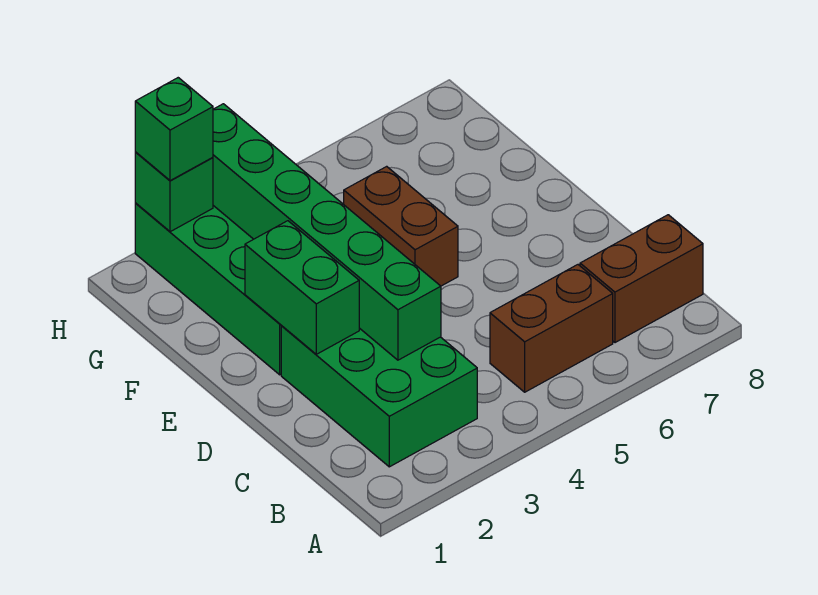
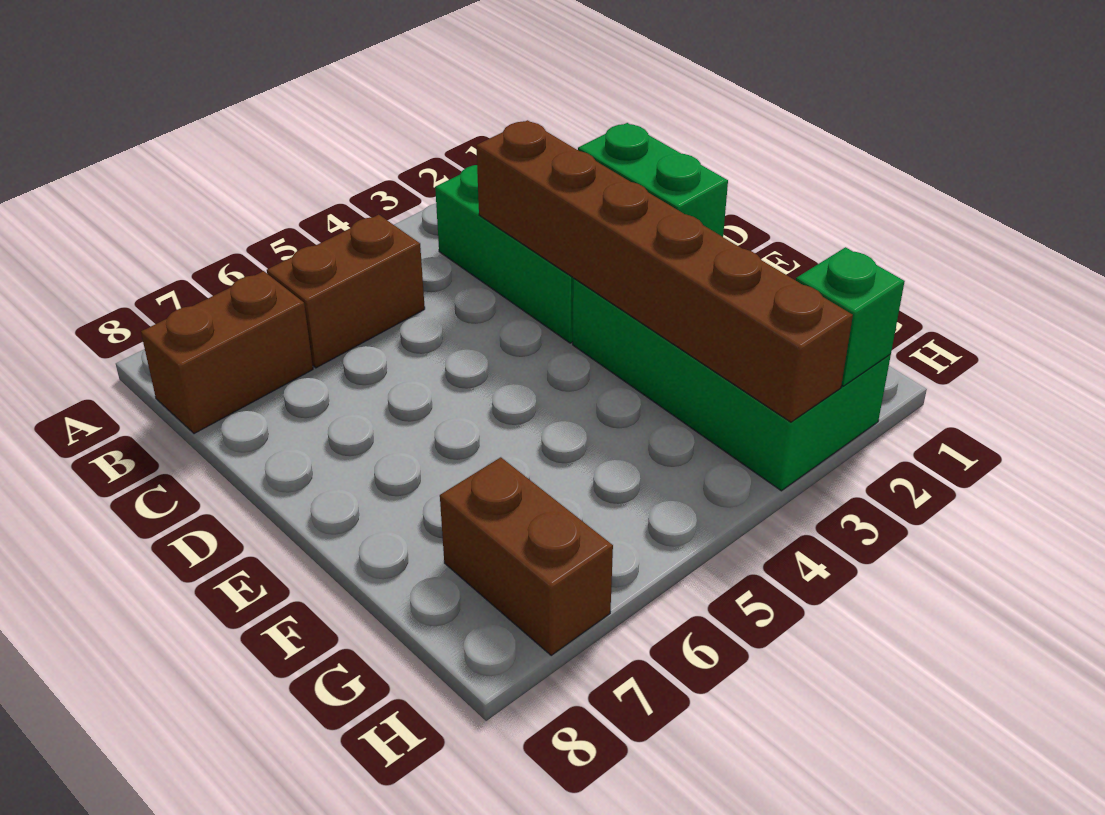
green brick C3:H3 level 2 -> brown brick C3:H3 level 2
brown brick E5:F5 level 1 -> brown brick G7:H7 level 1
green brick H2 level 3 -> none

